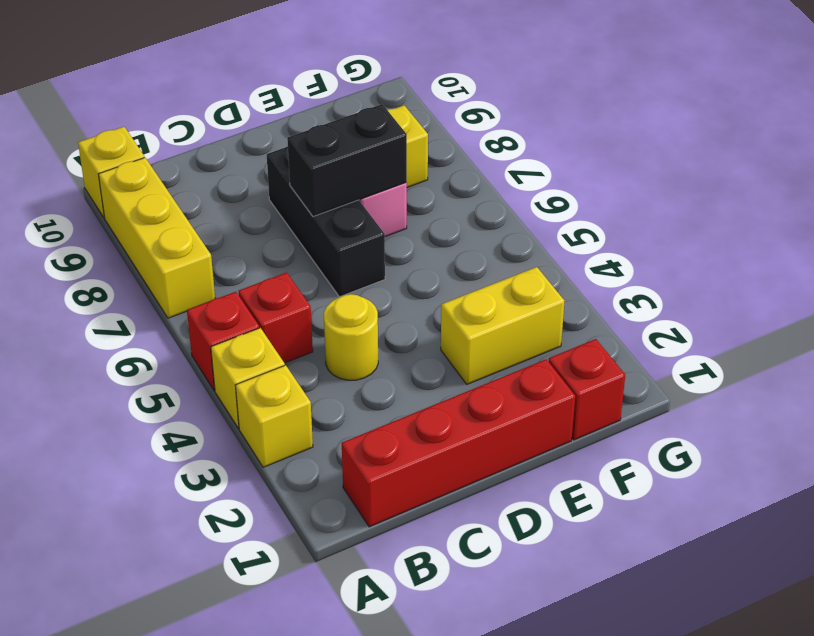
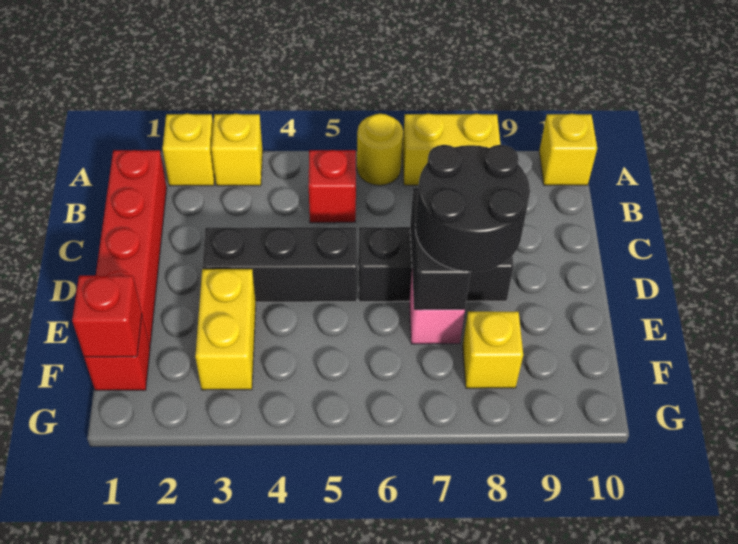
yellow brick A4 level 1 -> yellow brick A2 level 1
red brick A5 level 1 -> red brick F1 level 2
yellow brick A7:A9 level 1 -> yellow brick A7:A8 level 1
yellow round brick C4 level 1 -> yellow round brick A6 level 1
none -> black brick D3:D5 level 1
none -> black round brick D7:E8 level 3

